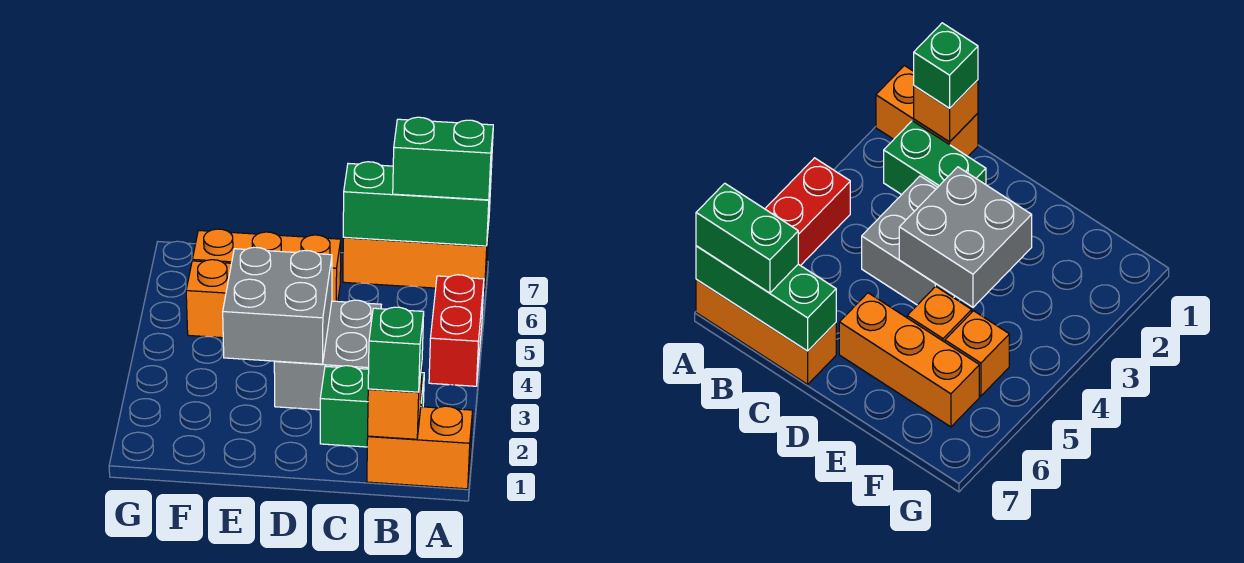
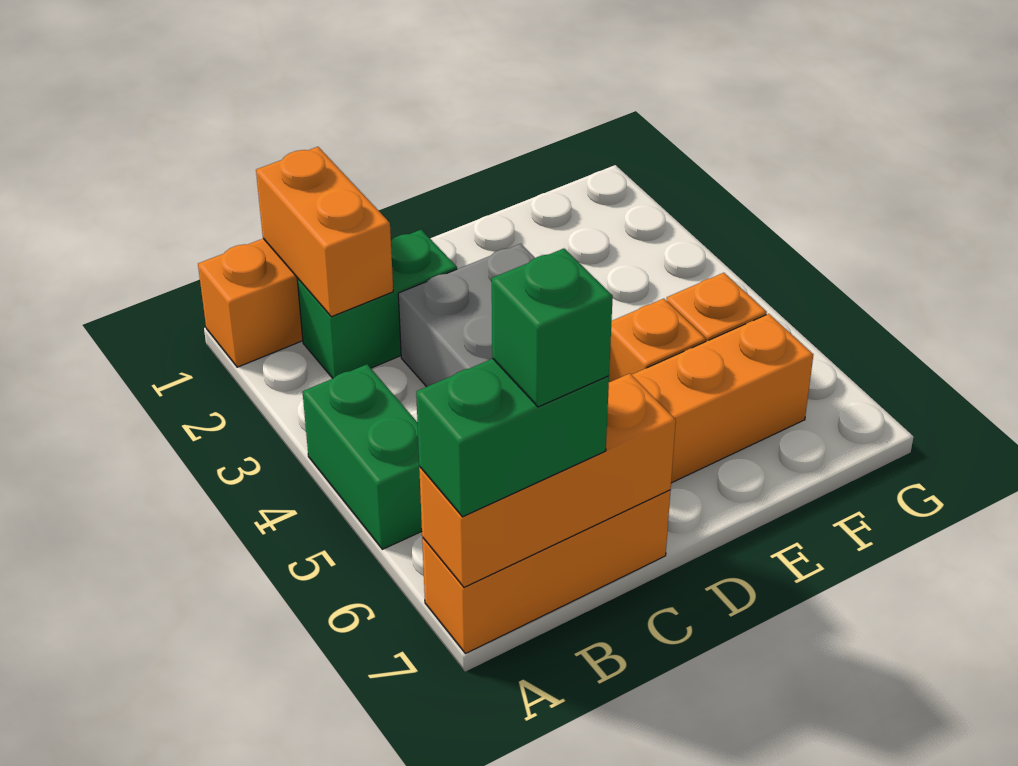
red brick A4:A5 level 1 -> green brick A4:A5 level 1
green brick A7:C7 level 2 -> orange brick A7:C7 level 2
orange brick B1 level 2 -> orange brick B1:B2 level 2
green brick B1 level 3 -> green brick B7 level 4
grey brick D3:E4 level 2 -> none

